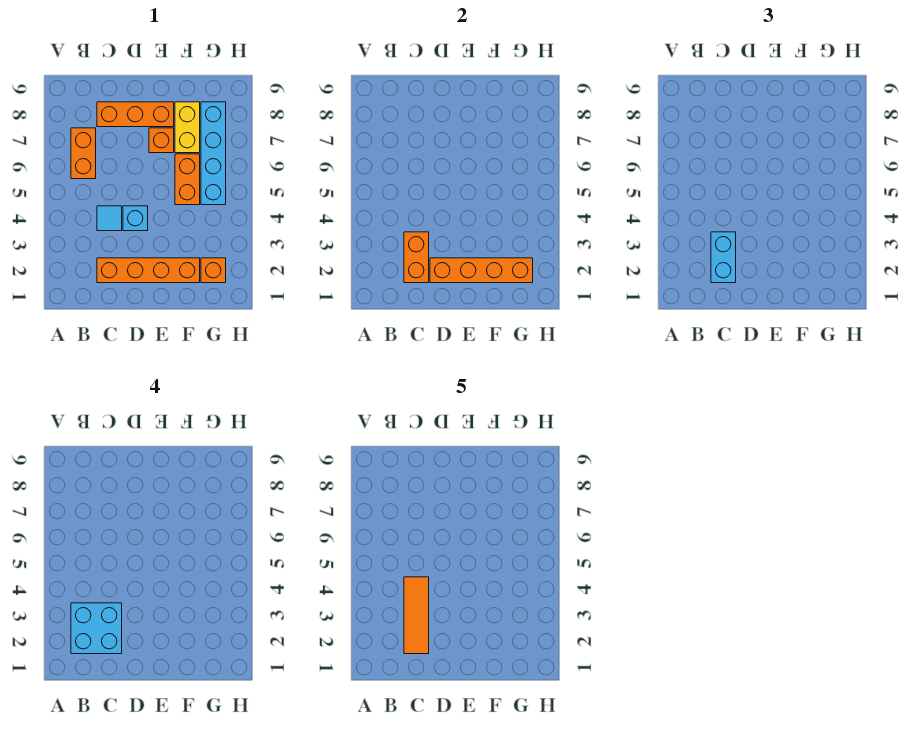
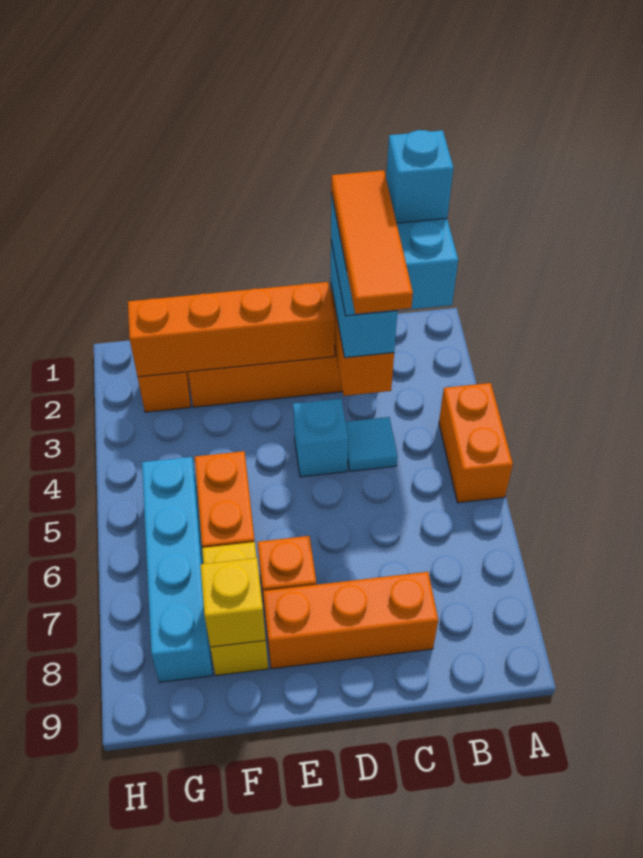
none -> cyan brick B2 level 5
orange brick B6:B7 level 1 -> orange brick A4:A5 level 1
none -> yellow brick F8 level 2

